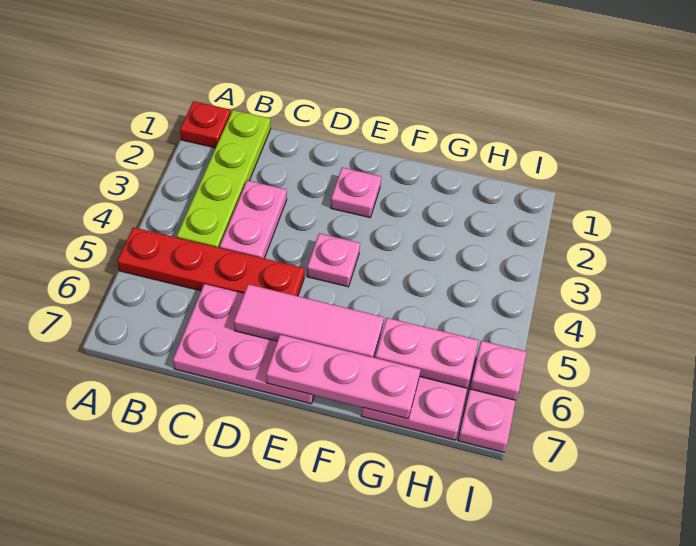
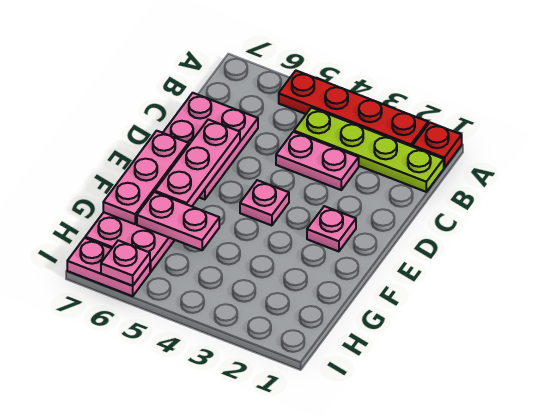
red plate A5:D5 level 1 -> red plate A2:A5 level 1
pink tile D6:F6 level 2 -> pink plate D6:F6 level 2
pink plate G6:H6 level 2 -> pink plate G5:G6 level 2

